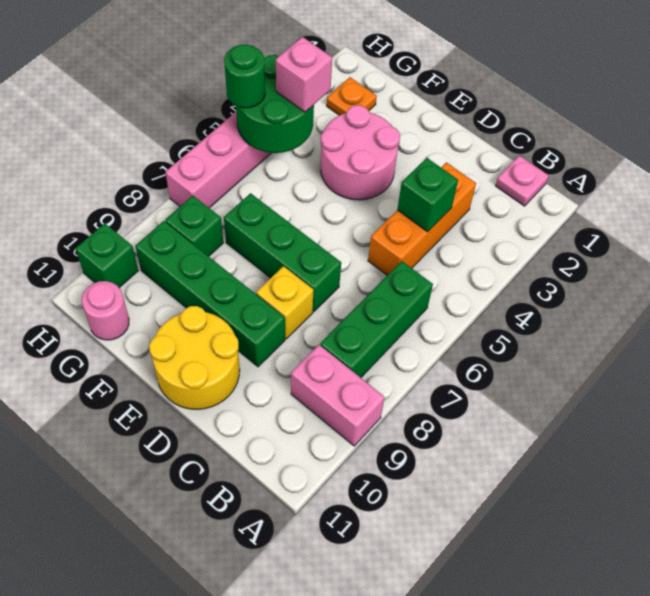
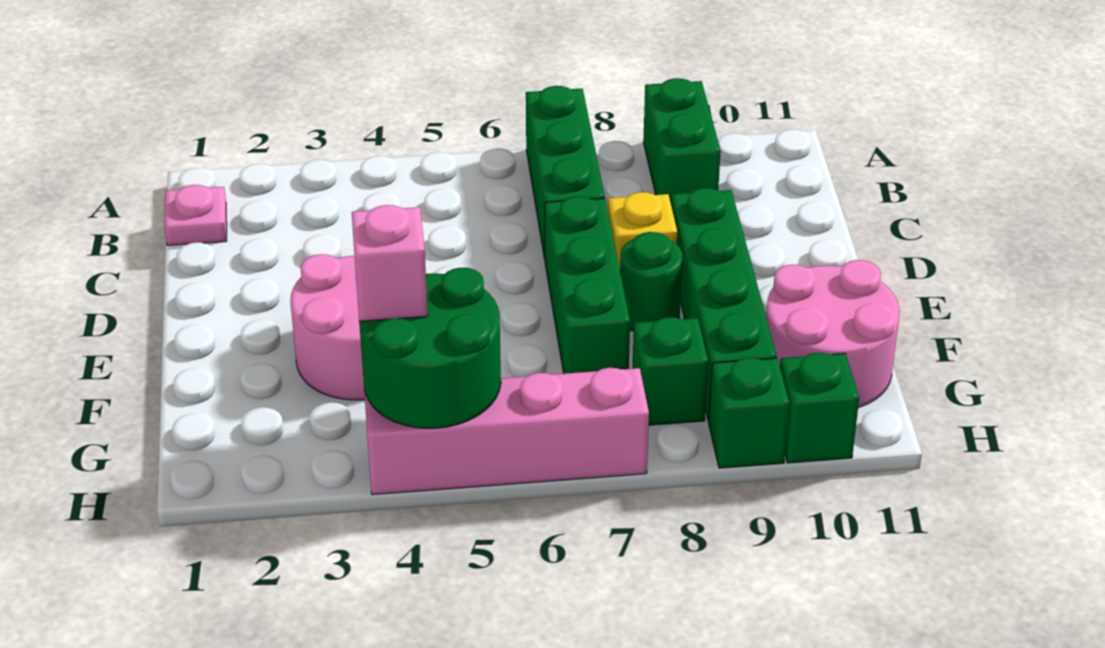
pink brick A9:B9 level 1 -> green brick A9:B9 level 1
green brick B6:B8 level 1 -> green brick A7:C7 level 1
orange brick C3:C5 level 1 -> none
green brick C4 level 2 -> green brick H9 level 1
yellow round brick D10:E11 level 1 -> none
orange plate G2 level 1 -> none
pink round brick G11 level 1 -> pink round brick F10:G11 level 1
green round brick H5 level 3 -> green round brick E8 level 1

